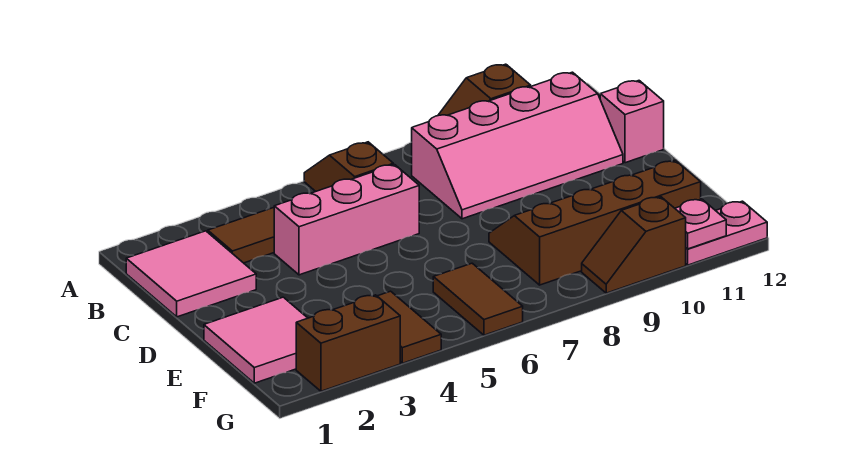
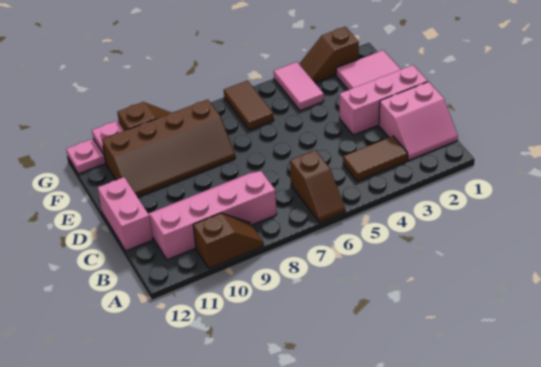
pink tile B1:C2 level 1 -> pink slope B1:C2 level 1 top C
pink brick C4:C6 level 1 -> pink brick D1:D3 level 1
pink brick C12 level 1 -> pink brick C12:D12 level 1
brown tile F4:G4 level 1 -> pink tile F4:G4 level 1
brown brick G2:G3 level 1 -> brown slope G2:G3 level 1 top 2

